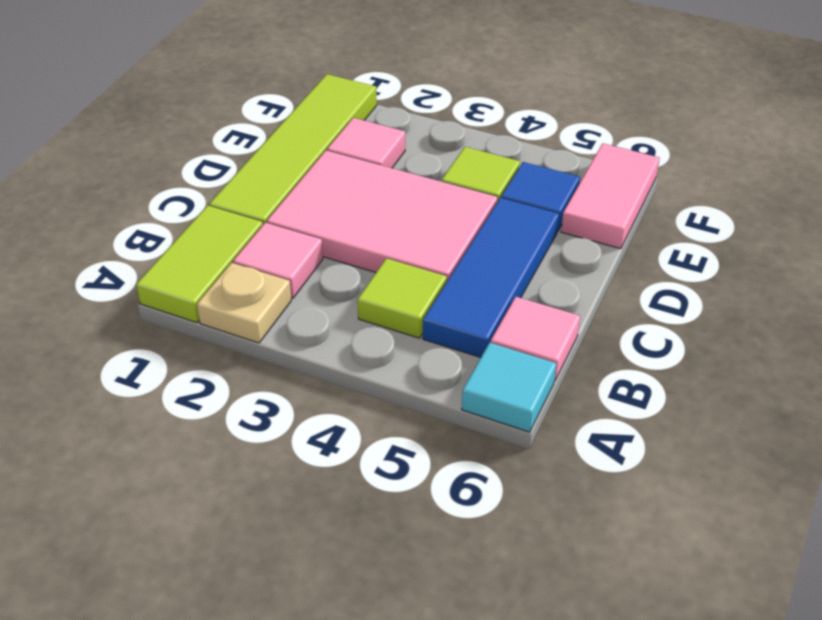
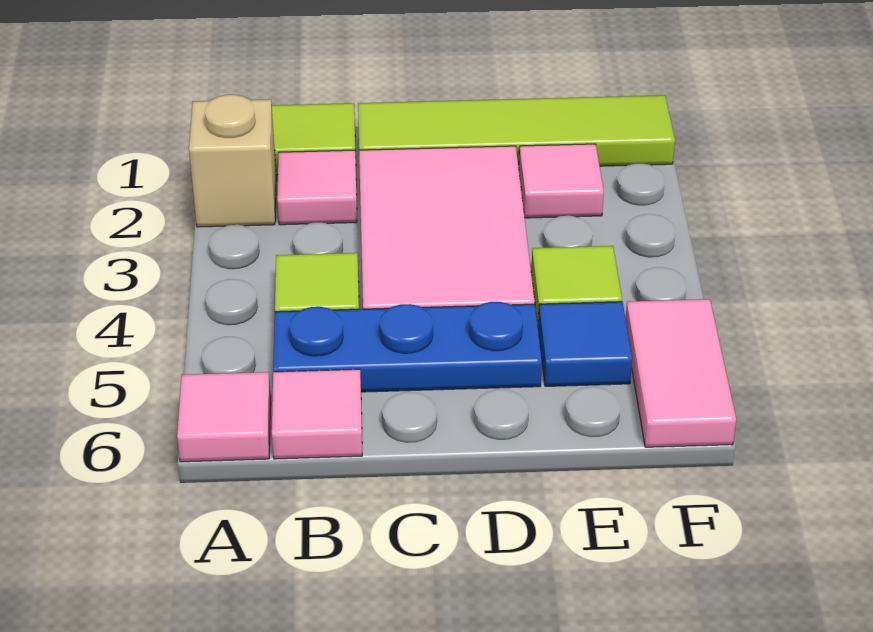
tan plate A2 level 1 -> tan brick A2 level 1
cyan tile A6 level 1 -> pink tile A6 level 1
blue tile B5:D5 level 1 -> blue plate B5:D5 level 1
pink tile E6:F6 level 1 -> pink tile F5:F6 level 1

